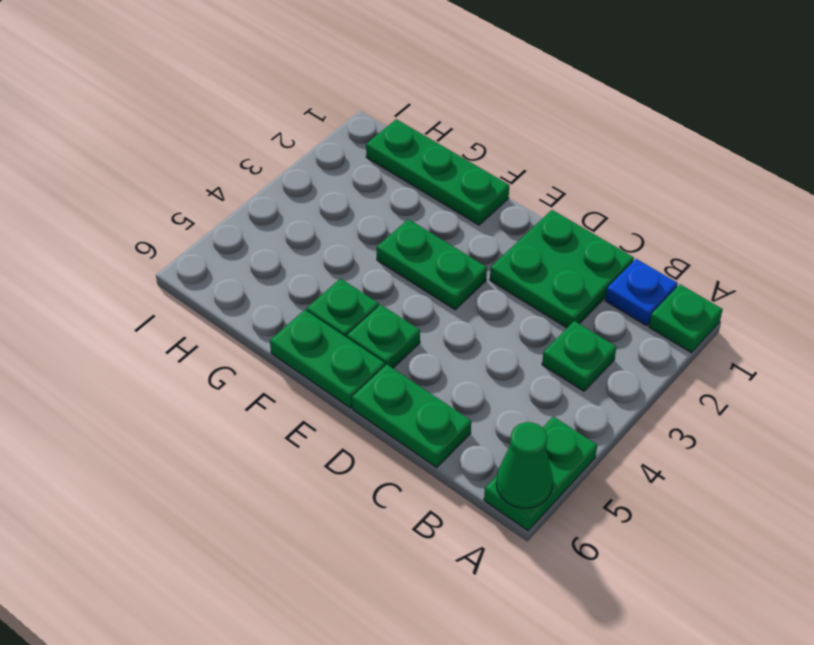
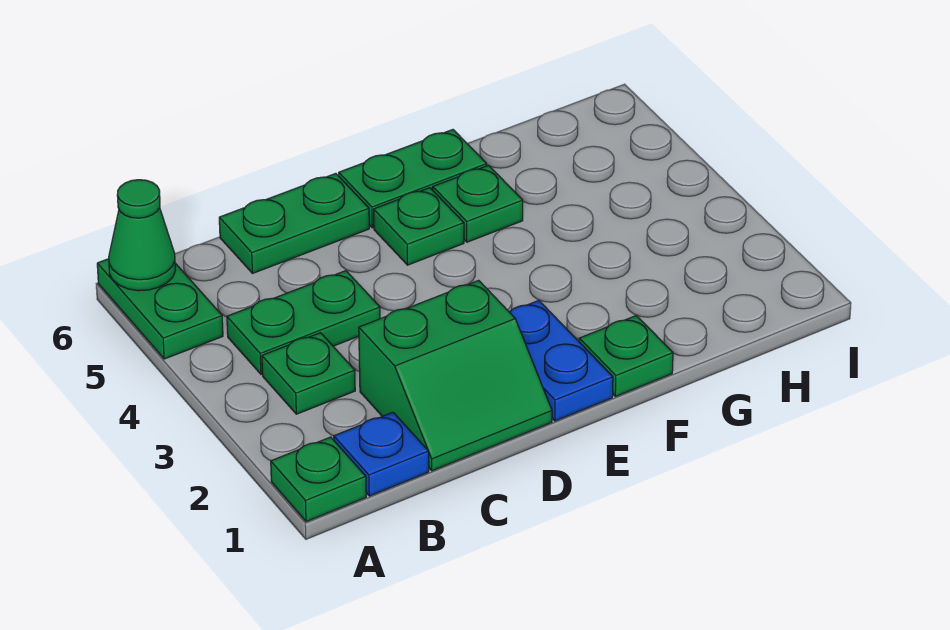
green plate C1:D2 level 1 -> green slope C1:D2 level 1 top 2
none -> blue plate E1:E2 level 1
green plate E3:F3 level 1 -> green plate B4:C4 level 1
green plate F1:H1 level 1 -> green plate F1 level 1

